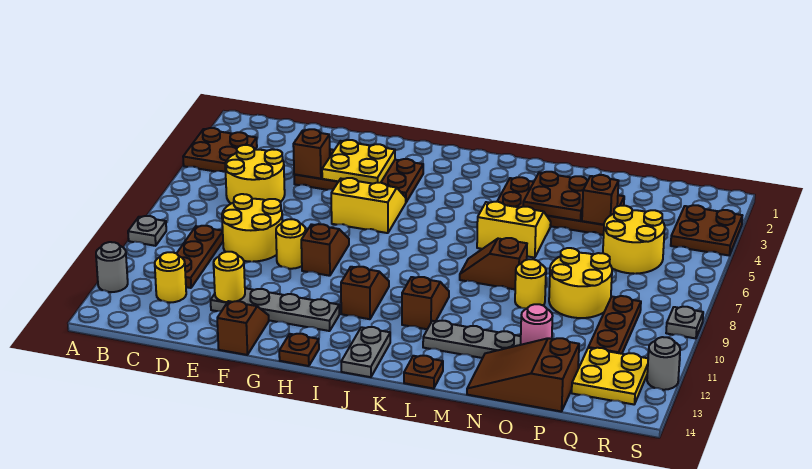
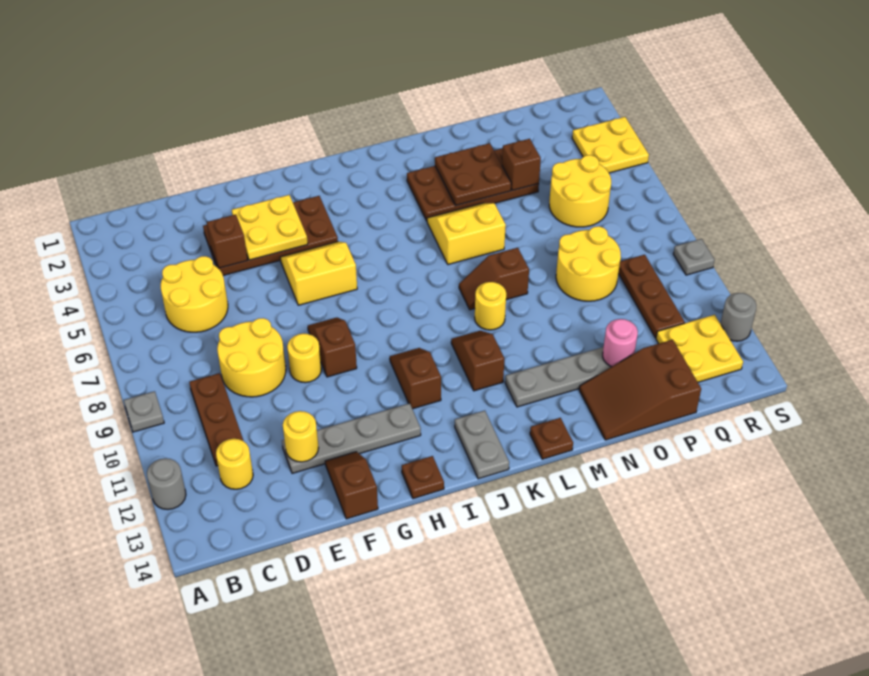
brown plate A3:B4 level 1 -> none
yellow round brick N9 level 1 -> yellow round brick L9 level 1
brown plate R3:S4 level 1 -> yellow plate R3:S4 level 1

